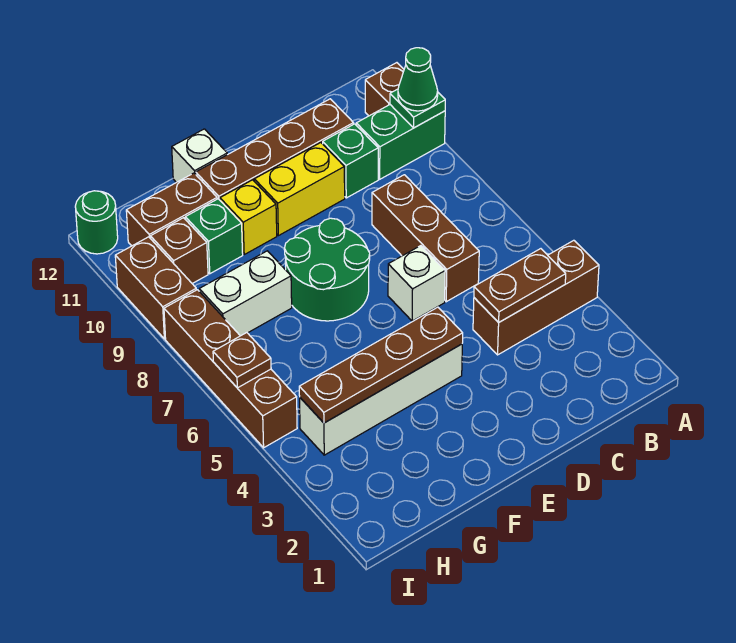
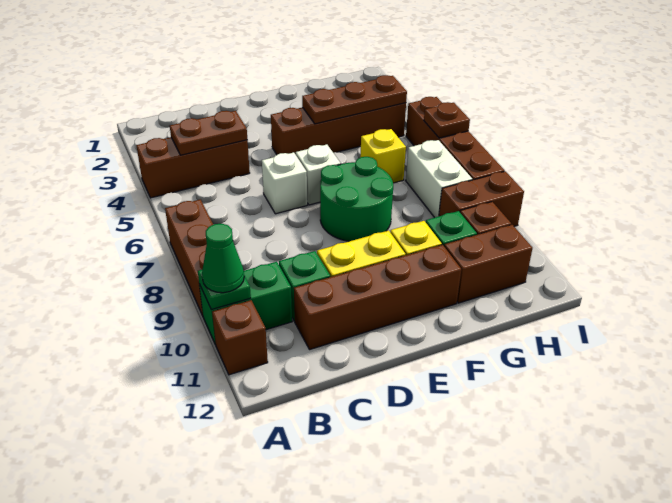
brown brick C6:C8 level 1 -> brown brick A7:A9 level 1
white brick E4:H4 level 1 -> brown brick E4:H4 level 1
brown plate E4:H4 level 2 -> brown plate F4:H4 level 2
white brick F12 level 1 -> white brick E6 level 1
none -> yellow brick G6 level 1
white brick G8:H8 level 1 -> white brick H7:H8 level 1
brown brick I9:I10 level 1 -> brown brick H9:I9 level 1
green round brick I12 level 1 -> none

